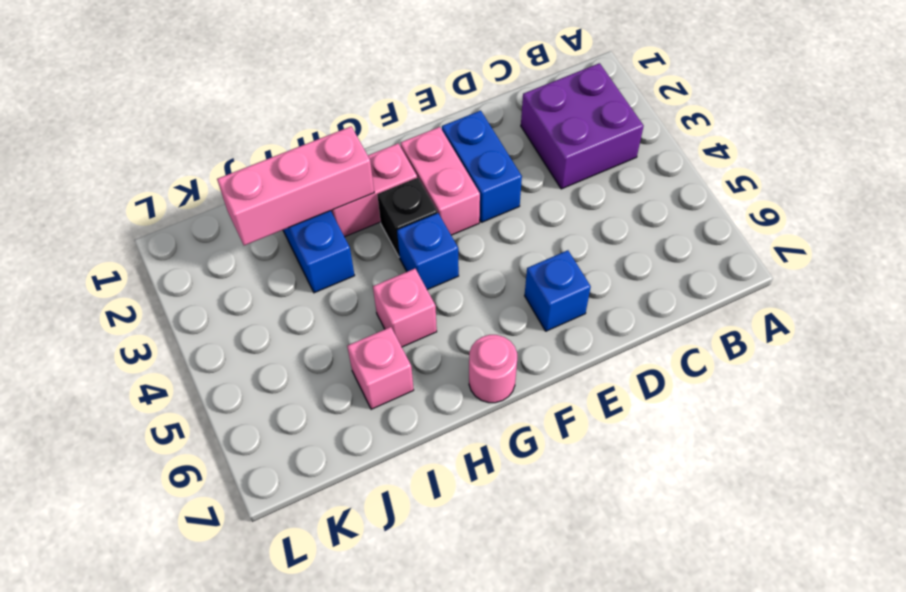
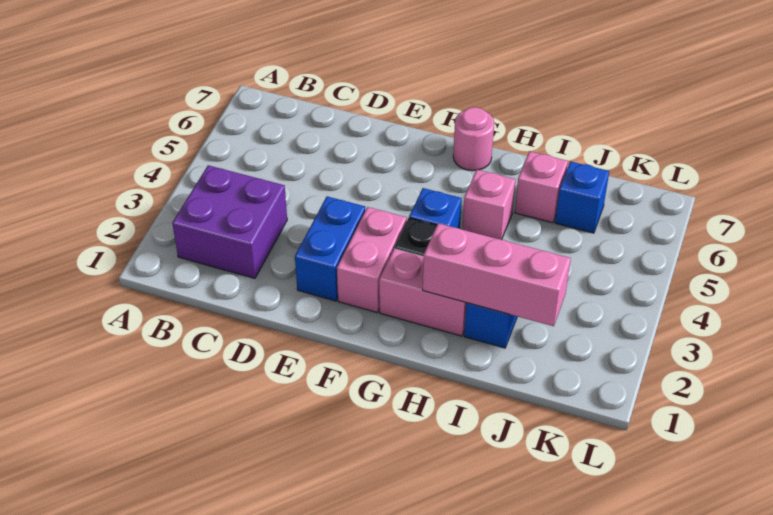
blue brick E6 level 1 -> blue brick J6 level 1

